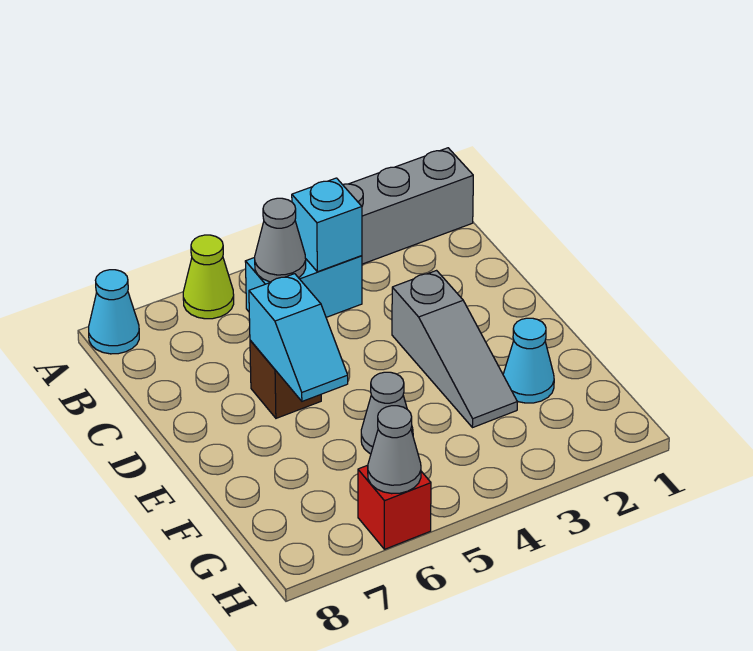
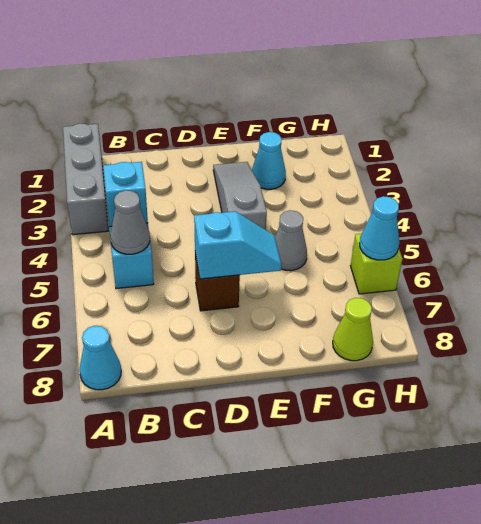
lime cone A6 level 1 -> lime cone G8 level 1
grey slope D3:F3 level 1 top D -> grey slope E2:E4 level 1 top 4
red brick H6 level 1 -> lime brick H6 level 1
grey cone H6 level 2 -> cyan cone H6 level 2

